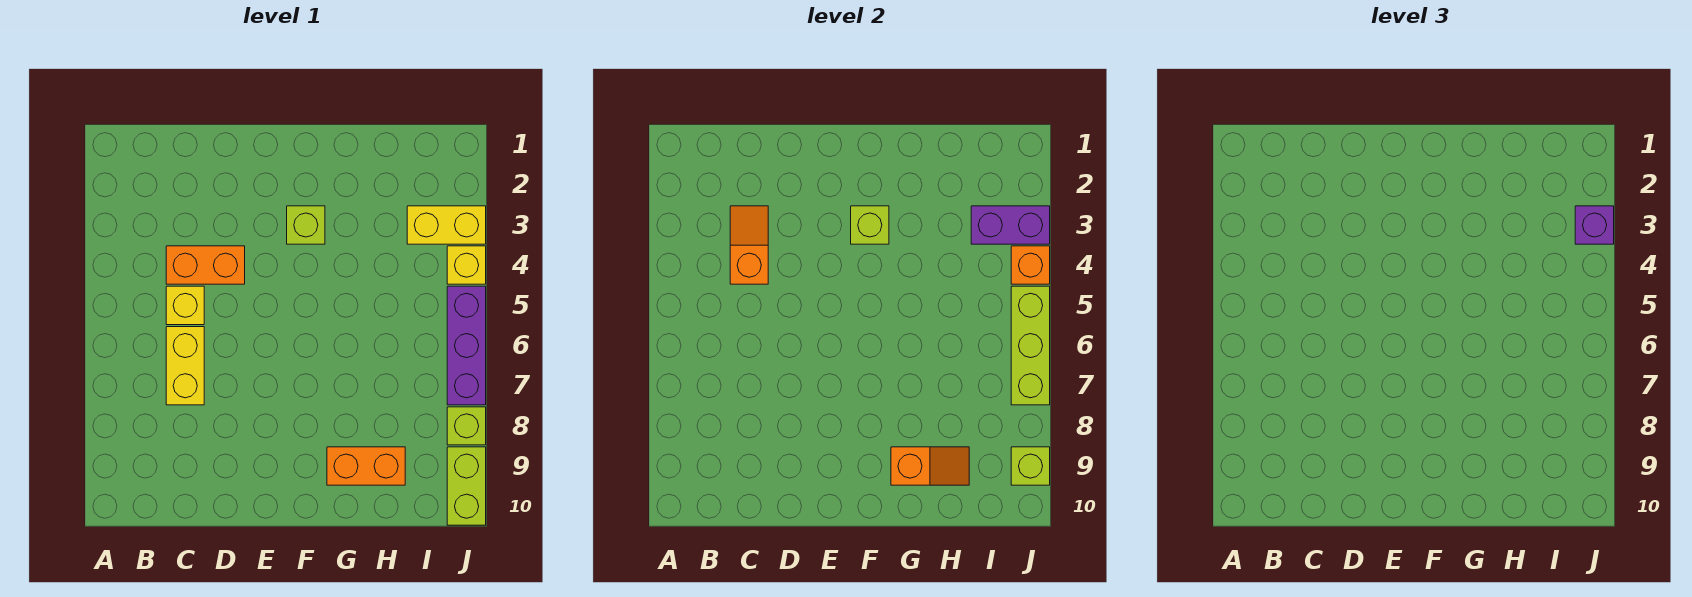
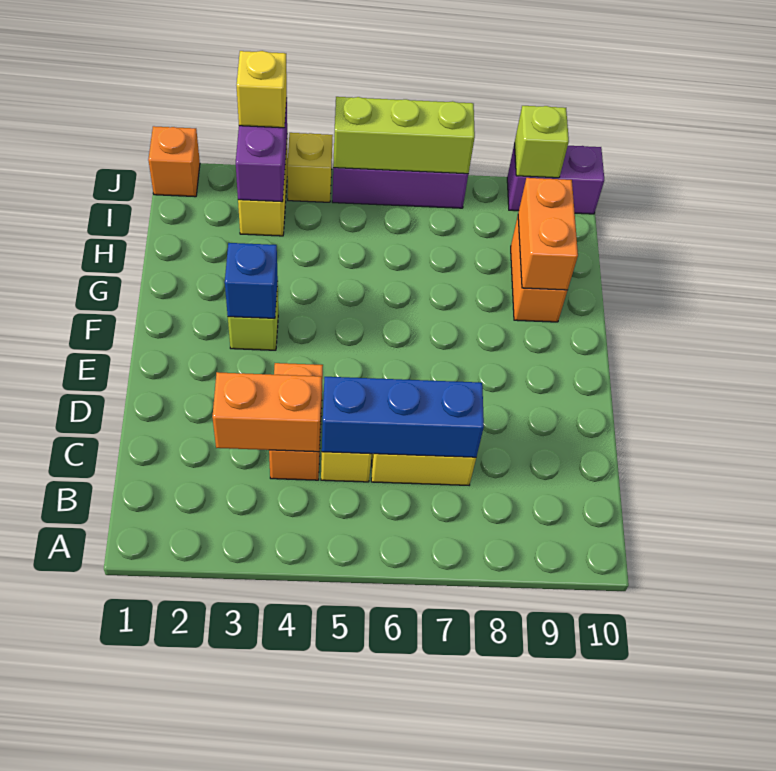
orange slope C3:C4 level 2 top 4 -> orange brick C3:C4 level 2
none -> blue brick C5:C7 level 2
lime brick F3 level 2 -> blue brick F3 level 2
orange slope G9:H9 level 2 top G -> orange brick G9:H9 level 2
purple brick J3 level 3 -> yellow brick J3 level 3
orange brick J4 level 2 -> orange brick J1 level 1
lime brick J8 level 1 -> none
lime brick J9:J10 level 1 -> purple brick J9:J10 level 1

